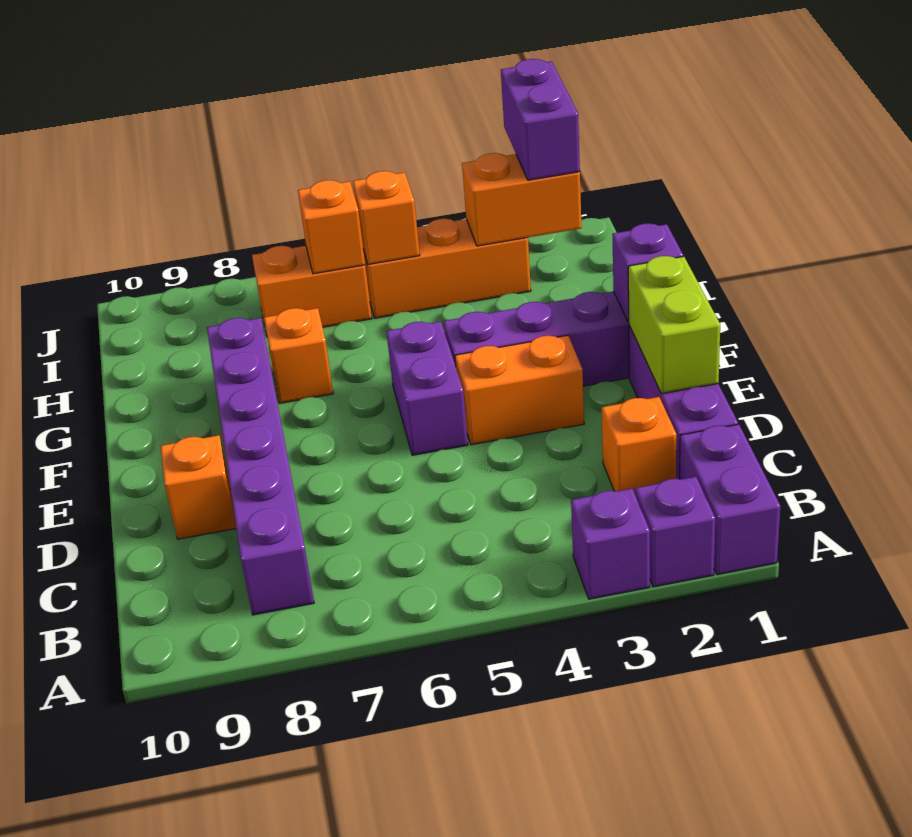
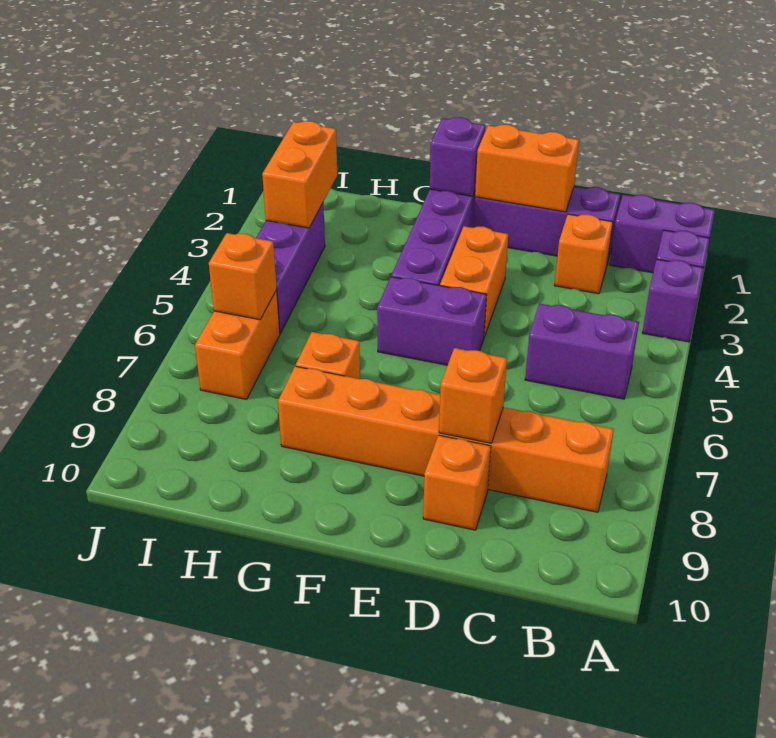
purple brick B8:G8 level 1 -> orange brick B8:G8 level 1
lime brick D1:E1 level 2 -> orange brick D1:E1 level 2
purple brick I2:J2 level 3 -> purple brick B5:C5 level 1
orange brick I3:I5 level 1 -> purple brick I3:I5 level 1
orange brick I5 level 2 -> orange brick D8 level 2

